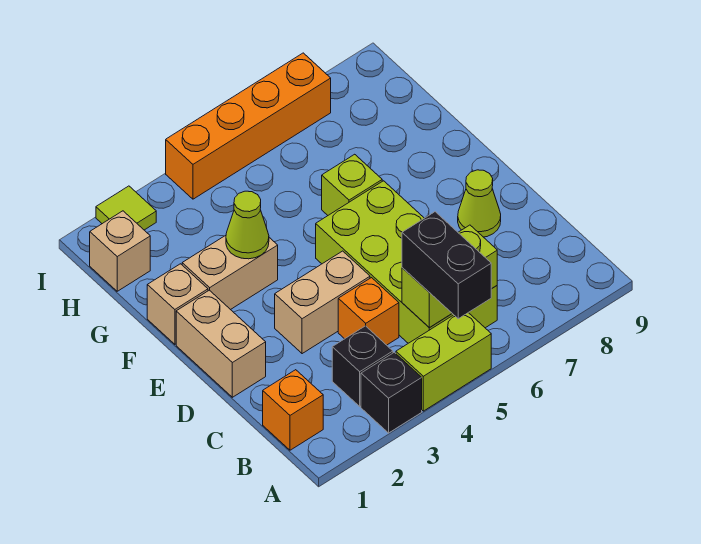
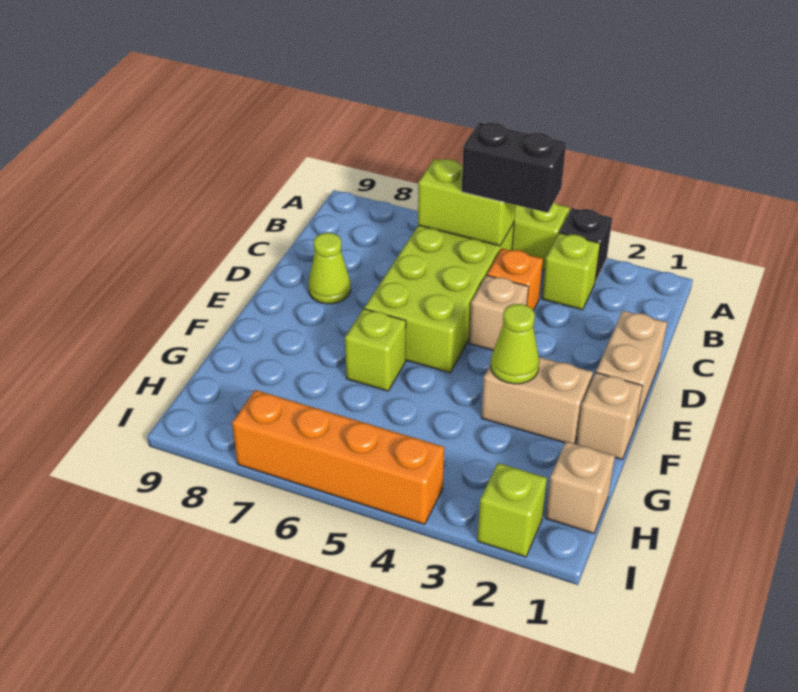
black brick A5:B5 level 3 -> black brick B4:B5 level 3
orange brick B1 level 1 -> none
black brick B3 level 1 -> lime brick B3 level 1
tan brick D3:D4 level 1 -> tan brick D4 level 1
lime tile I2 level 1 -> lime brick I2 level 1

